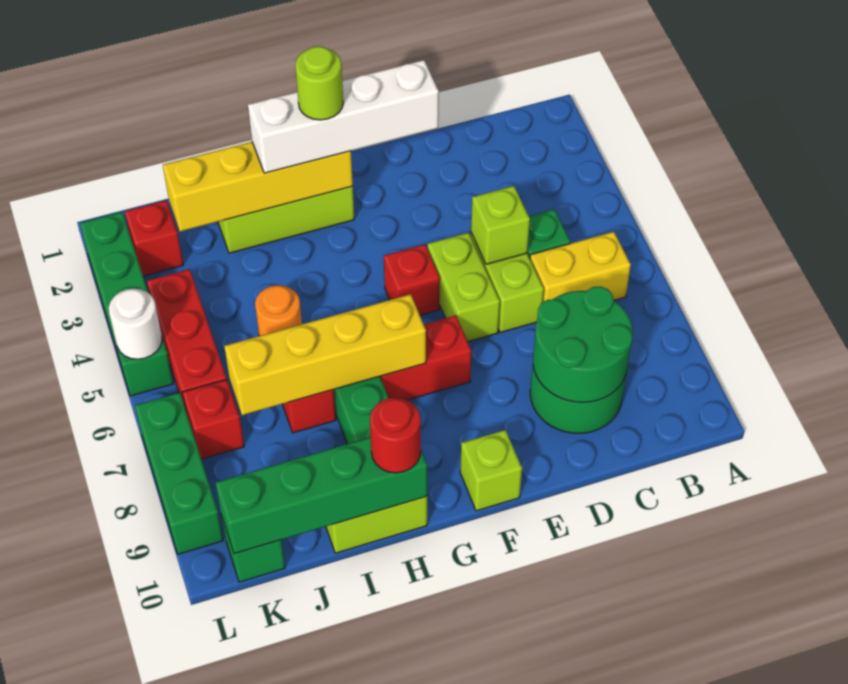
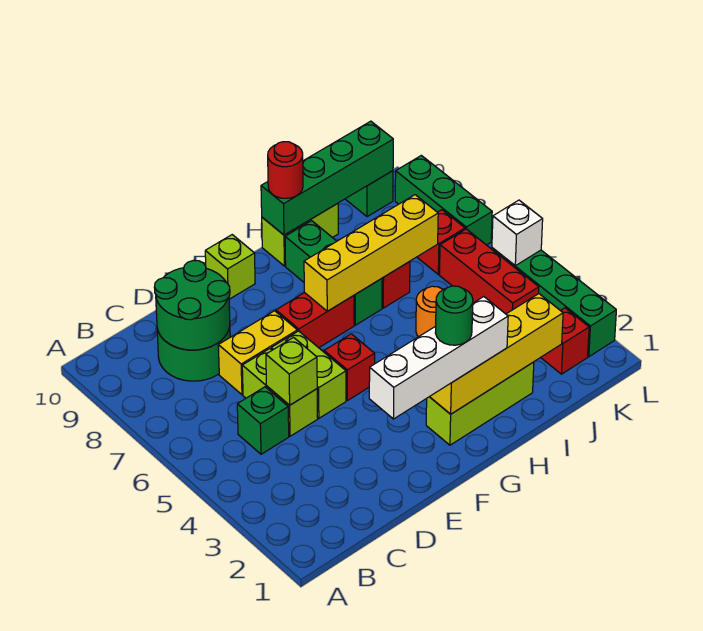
yellow brick B6:C6 level 1 -> yellow brick D7:E7 level 1
lime round brick G2 level 4 -> green round brick G2 level 4
white round brick L5 level 2 -> white brick L5 level 2

